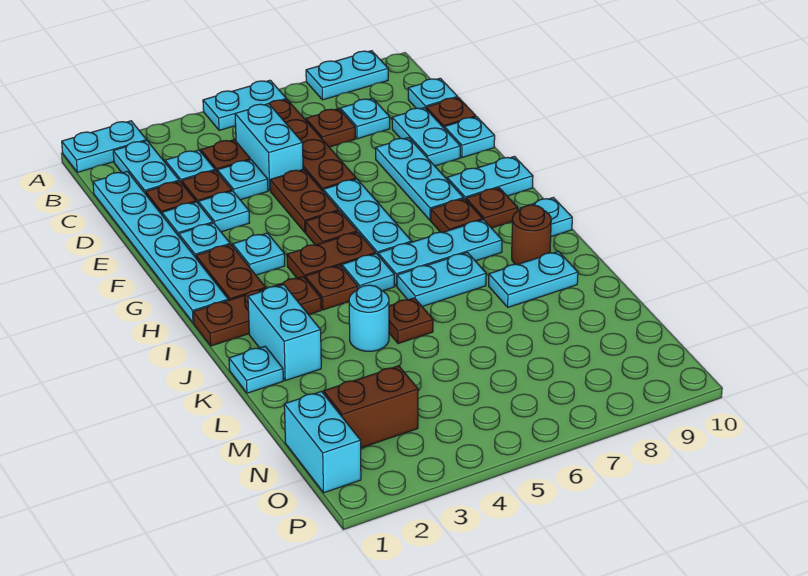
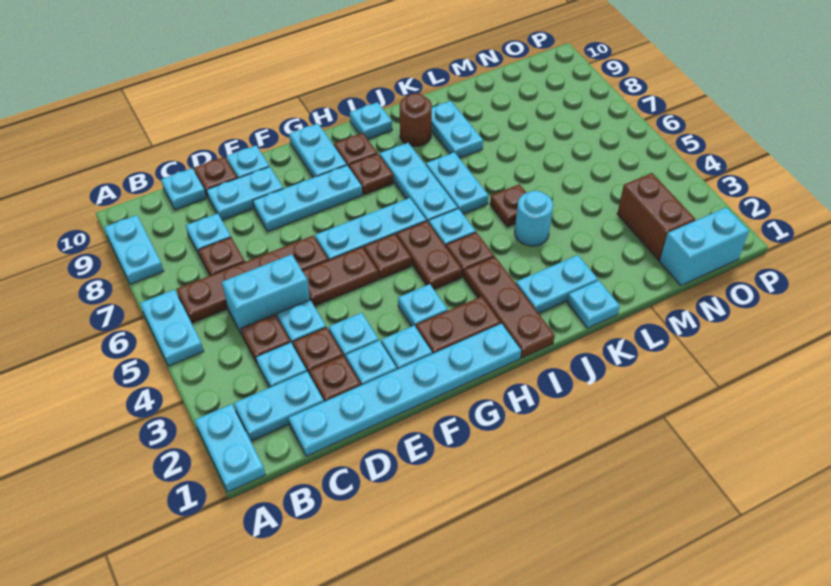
cyan brick J2:K2 level 1 -> cyan plate J2:K2 level 1

